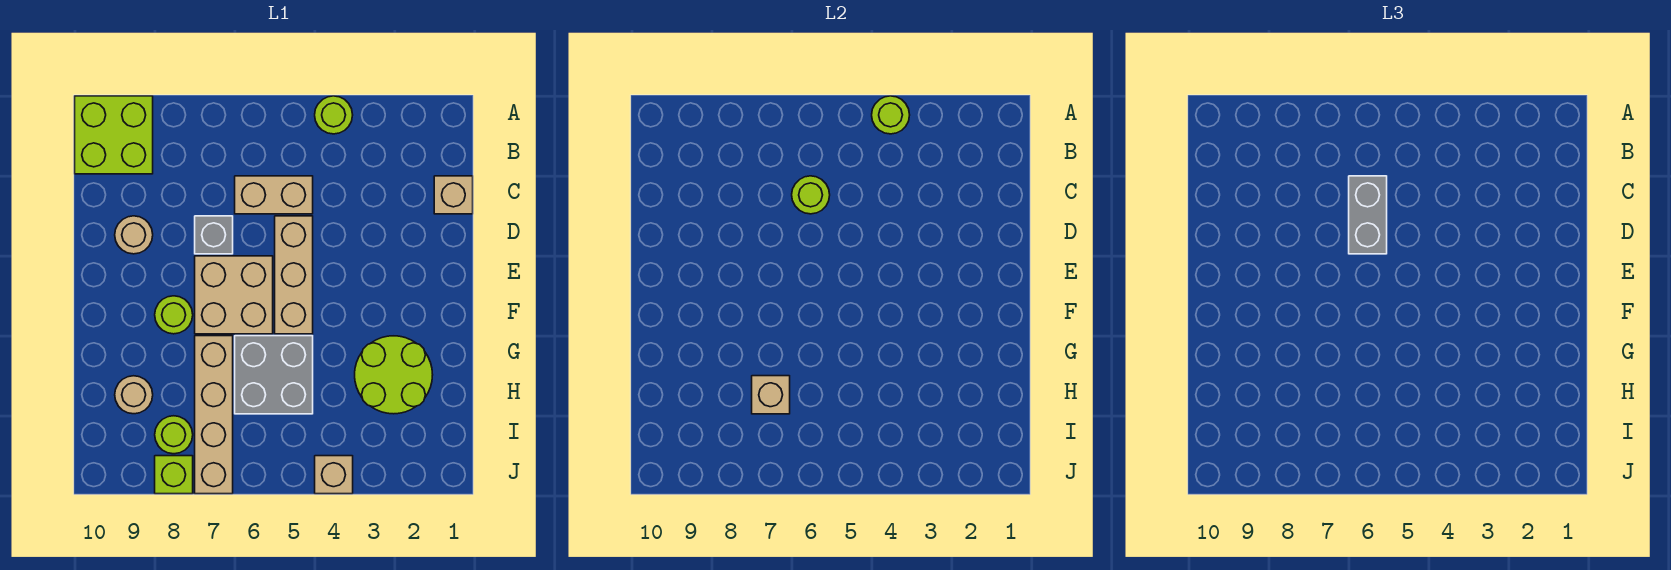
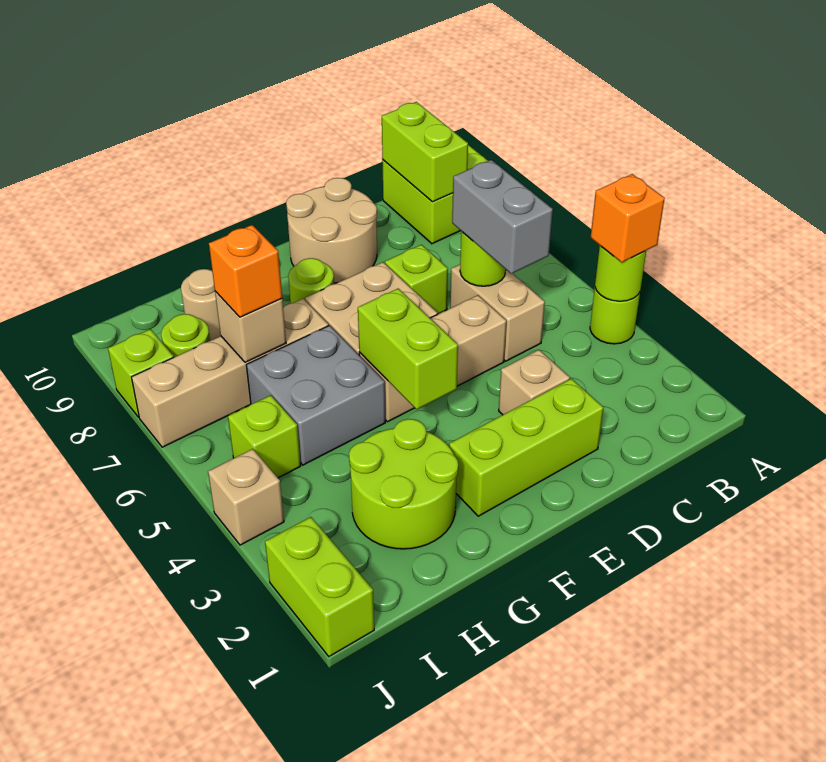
none -> orange brick A4 level 3
none -> lime brick B9:B10 level 2
tan brick C1 level 1 -> tan brick D3 level 1
grey brick C6:D6 level 3 -> grey brick C5:C6 level 3
none -> lime brick D2:F2 level 1
grey brick D7 level 1 -> lime brick D7 level 1
tan round brick D9 level 1 -> tan round brick D9:E10 level 1
none -> lime brick F4:F5 level 2
none -> orange brick H7 level 3
none -> lime brick I5 level 1
none -> lime brick J1:J2 level 1

